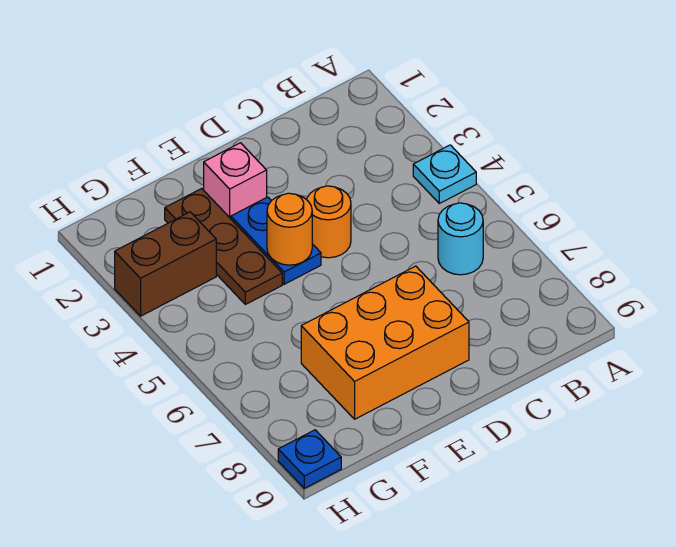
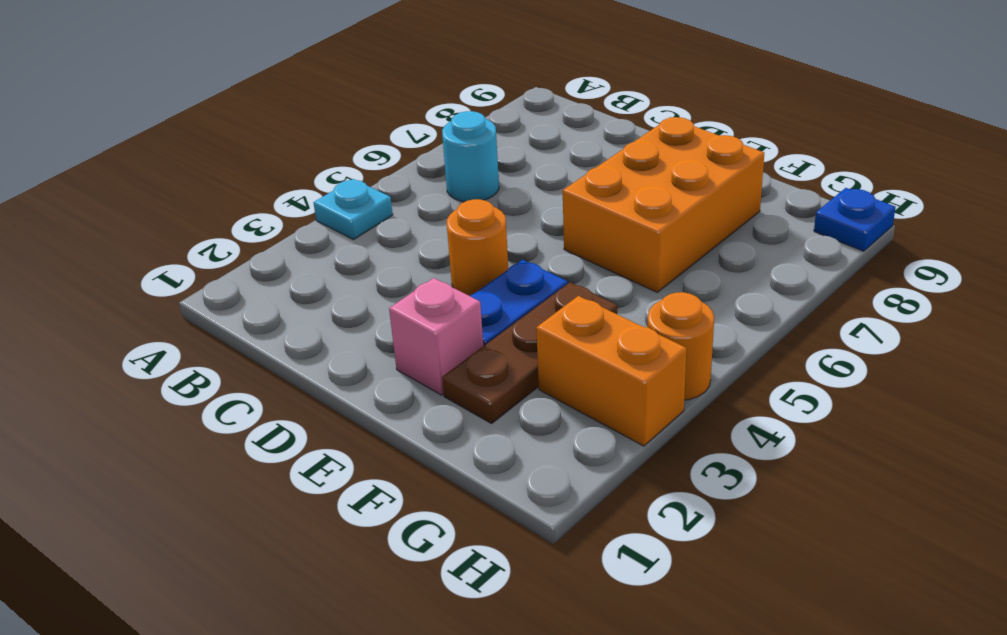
orange brick D7:F8 level 1 -> orange brick E6:F8 level 1
orange round brick E4 level 2 -> orange round brick H4 level 1
brown brick G3:H3 level 1 -> orange brick G3:H3 level 1

